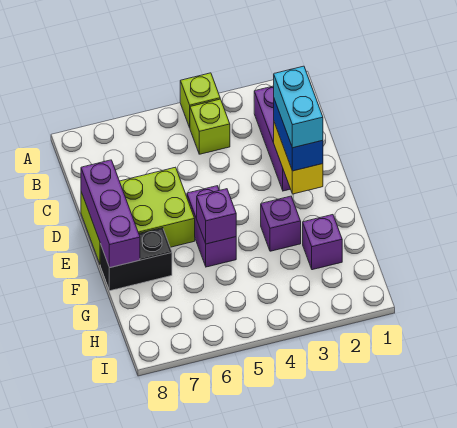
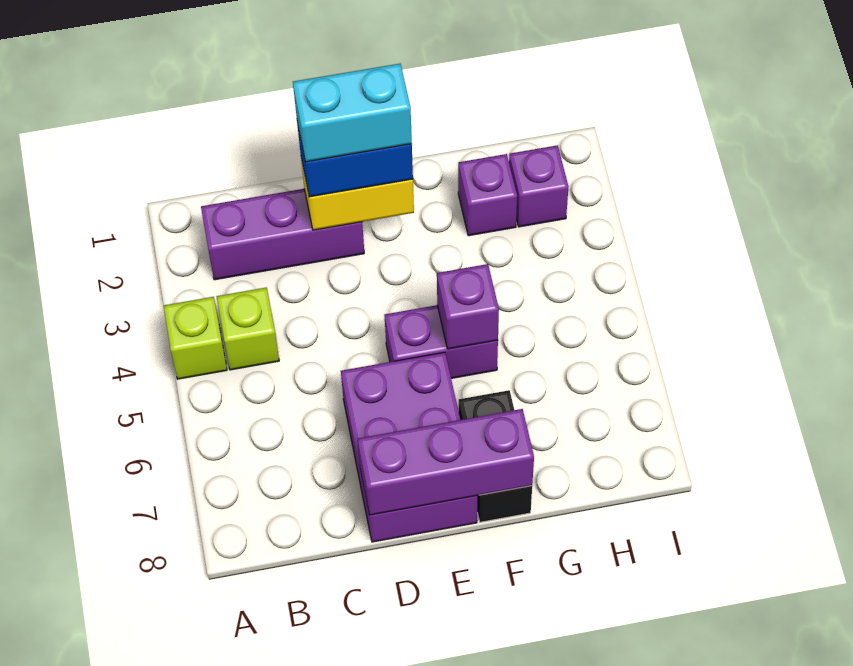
lime brick D6:E8 level 1 -> purple brick D6:E8 level 1
purple brick F3 level 1 -> purple brick H2 level 1

